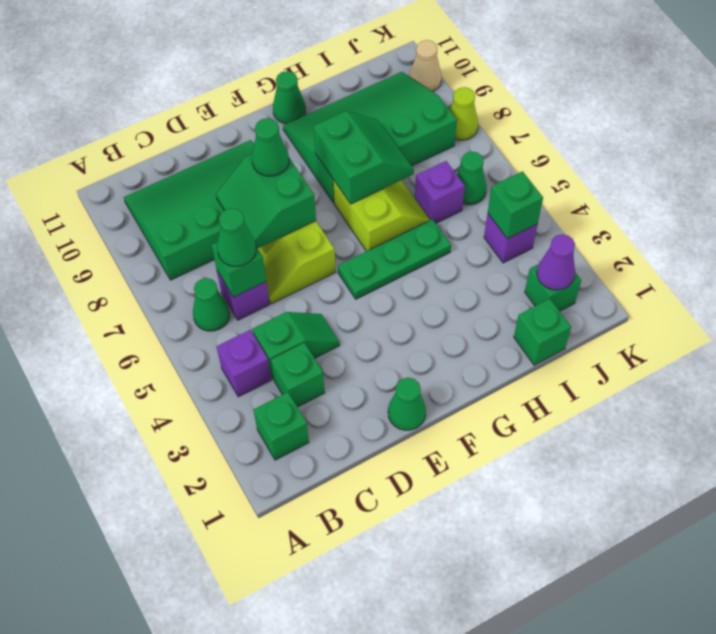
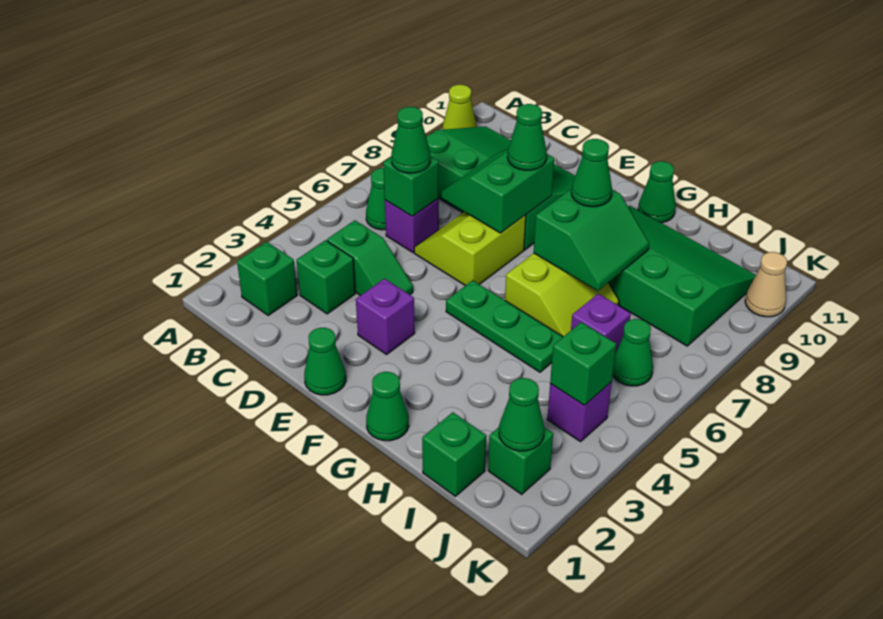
purple brick B4 level 1 -> purple brick E3 level 1
none -> green cone G1 level 1
none -> green cone G8 level 3
purple cone J2 level 2 -> green cone J2 level 2
lime cone K8 level 1 -> lime cone A10 level 1

